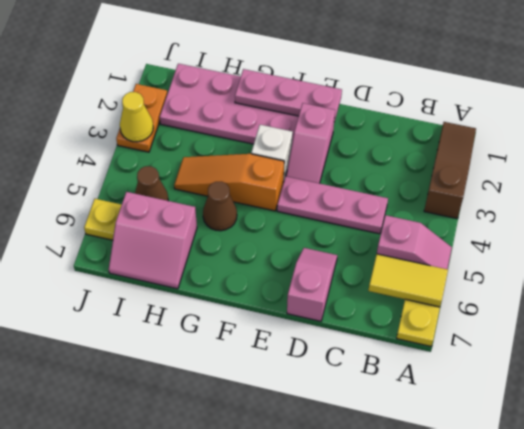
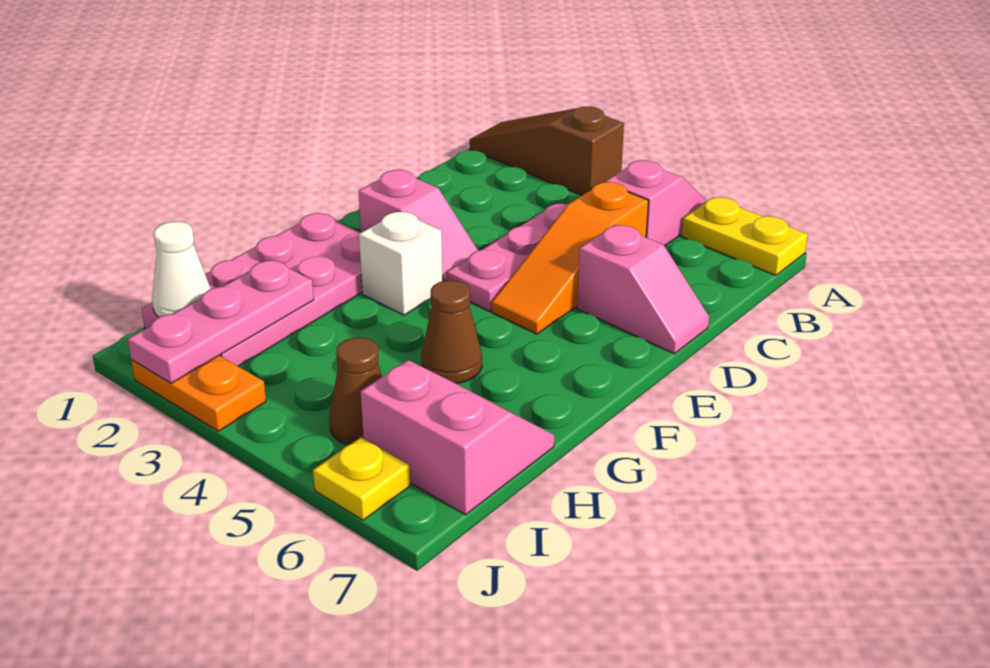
yellow tile A6:B6 level 2 -> none
pink slope D6:D7 level 1 top 7 -> pink slope D6:D7 level 1 top 6
pink plate E1:G1 level 2 -> pink plate H2:J2 level 2
orange slope F4:H4 level 1 top F -> orange slope C5:E5 level 1 top C
pink slope H6:I7 level 1 top 6 -> pink slope H6:I7 level 1 top I
none -> white cone I1 level 2
yellow cone J3 level 2 -> none

